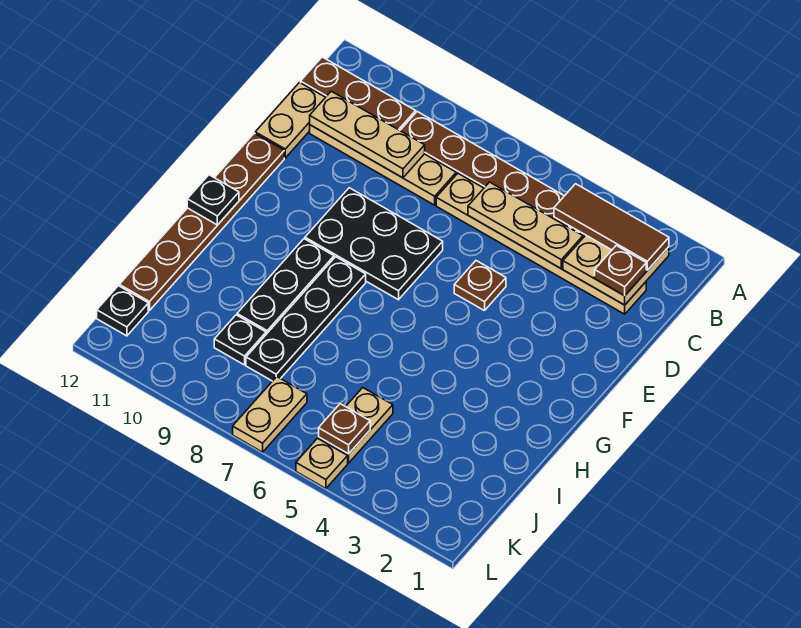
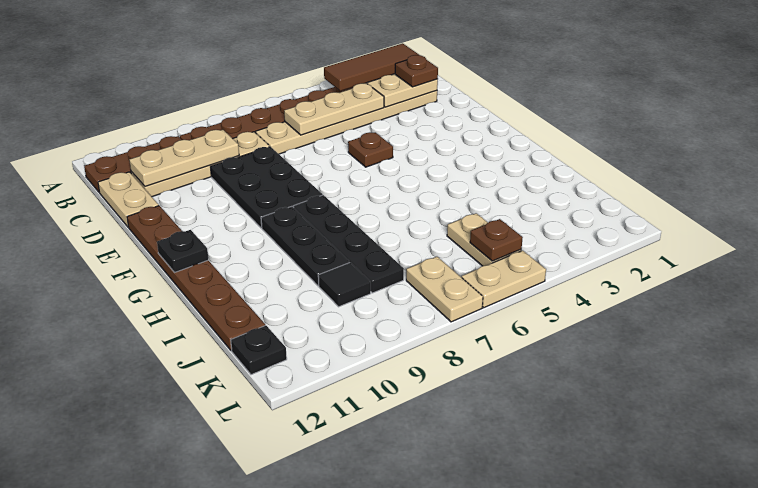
black plate E7:F9 level 1 -> black plate D8:F9 level 1
black plate J9 level 1 -> black tile J9 level 1
tan plate L5 level 1 -> tan plate L5:L6 level 1

